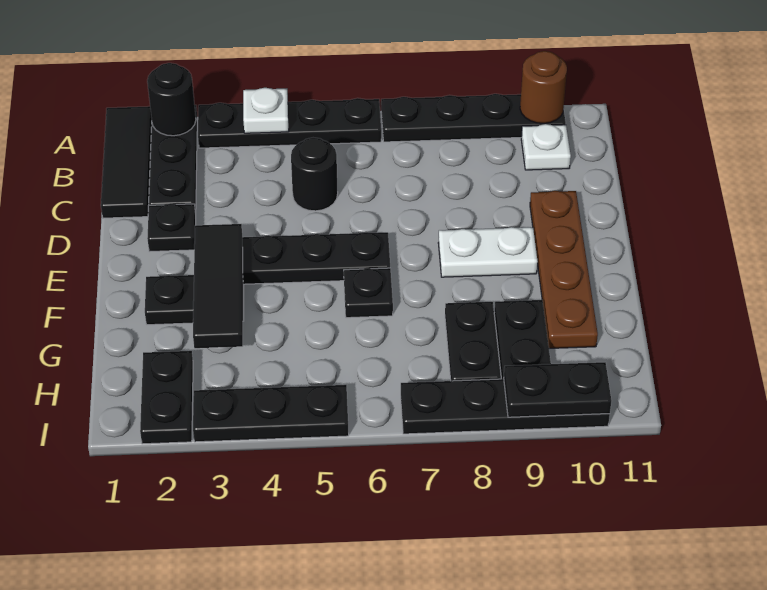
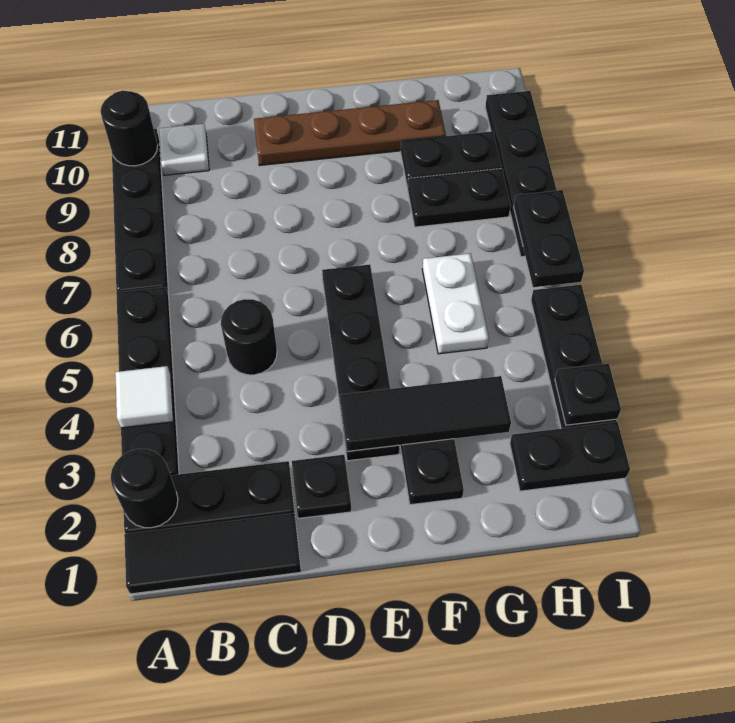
white plate A4 level 2 -> white tile A4 level 2
brown round brick A10 level 2 -> black round brick A10 level 2
white plate E8:E9 level 1 -> white plate G5:G6 level 1
black plate F6 level 1 -> black plate I3 level 2
black plate I9:I10 level 2 -> black plate I6:I7 level 2

